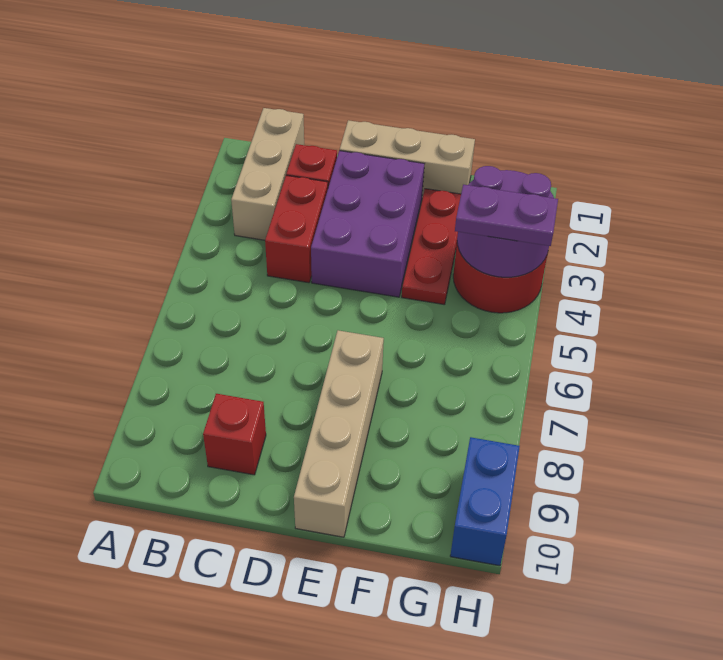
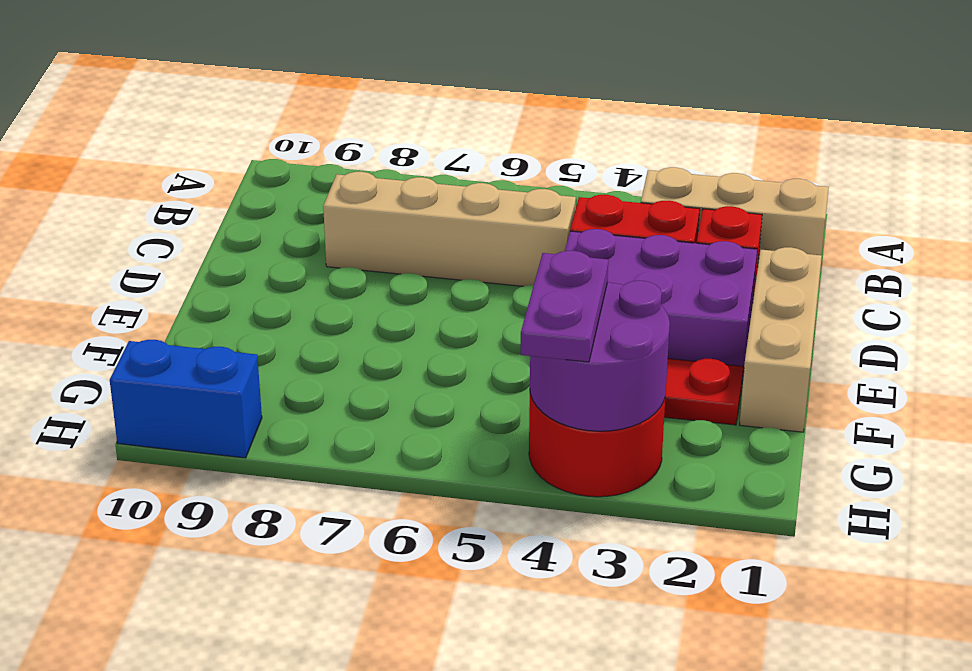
red brick C9 level 1 -> none
tan brick E7:E10 level 1 -> tan brick C5:C8 level 1

